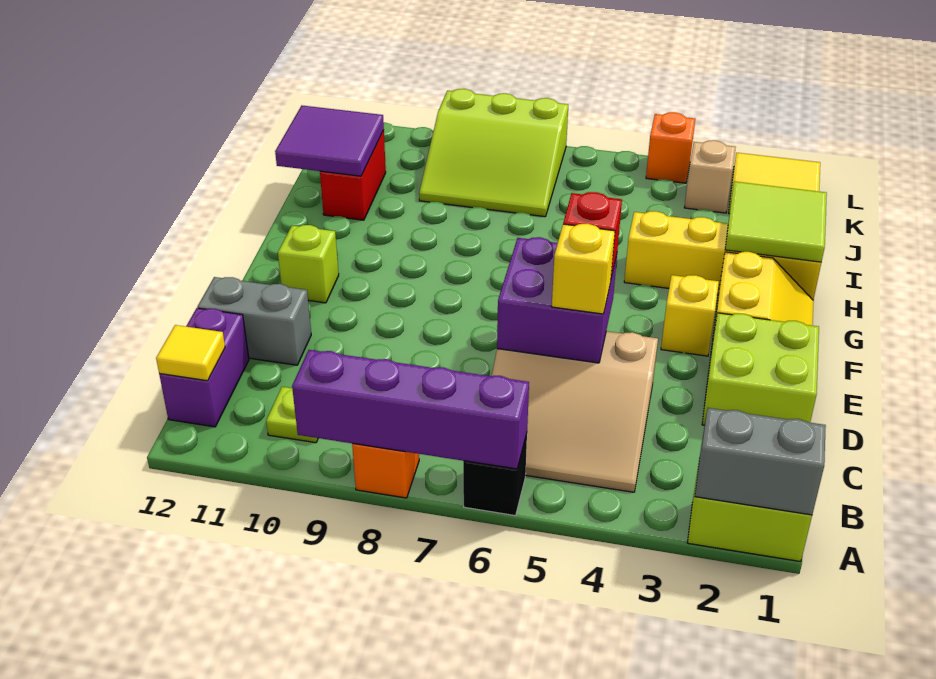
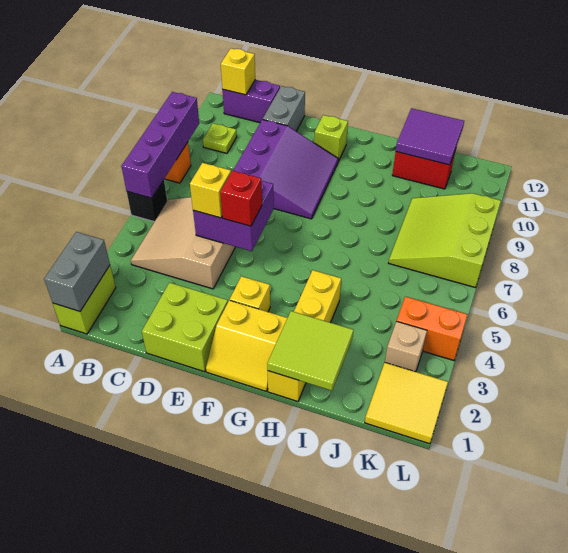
yellow tile B12 level 2 -> yellow brick B12 level 2
none -> purple slope D8:F10 level 1 top D
orange brick L4 level 1 -> orange brick K4:L4 level 1

